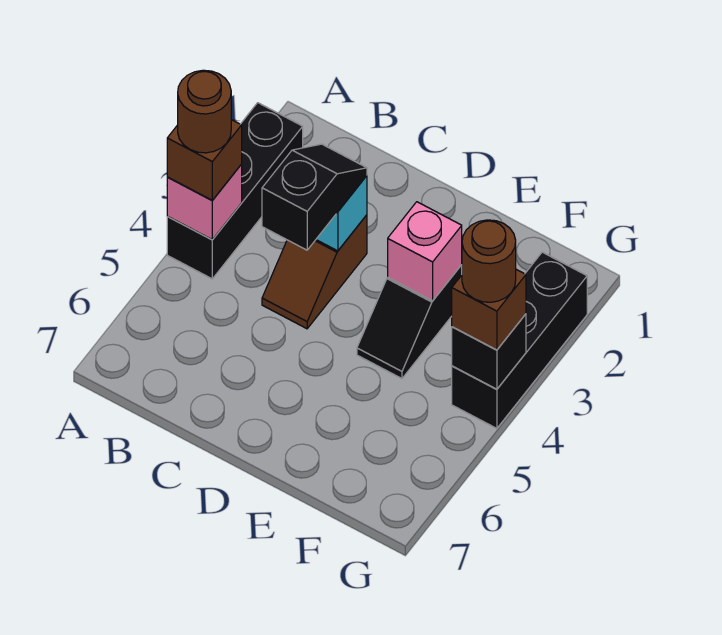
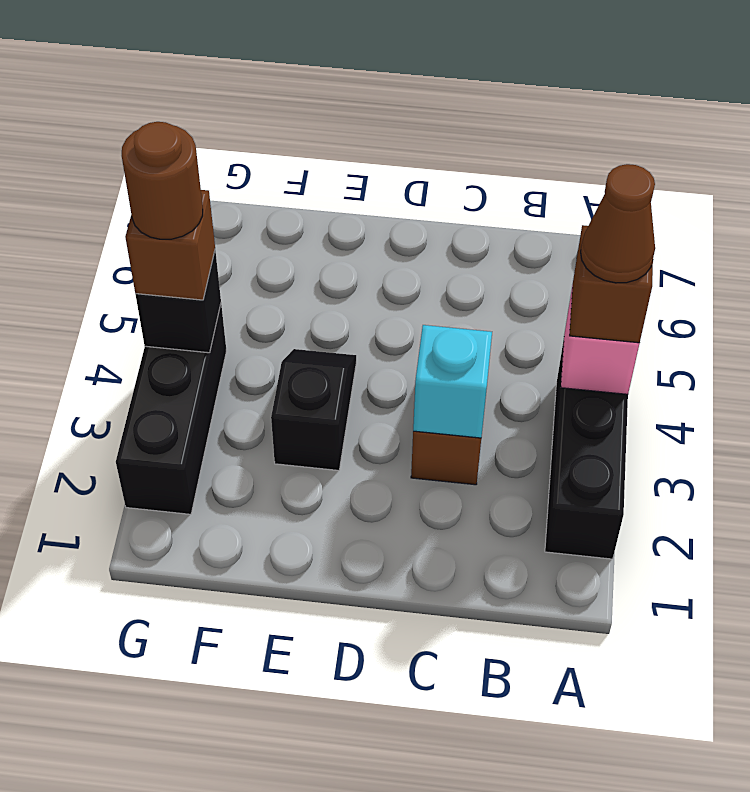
brown round brick A4 level 4 -> brown cone A4 level 4
black slope C3:C4 level 3 top 4 -> none
pink brick E3 level 2 -> none

